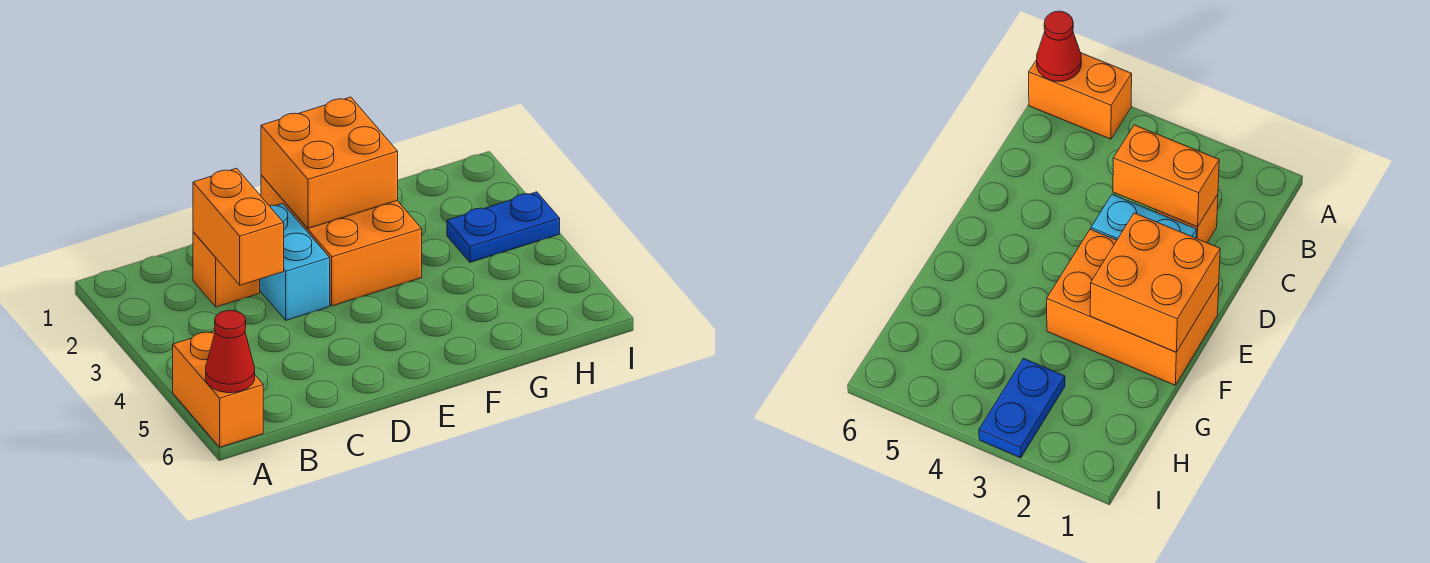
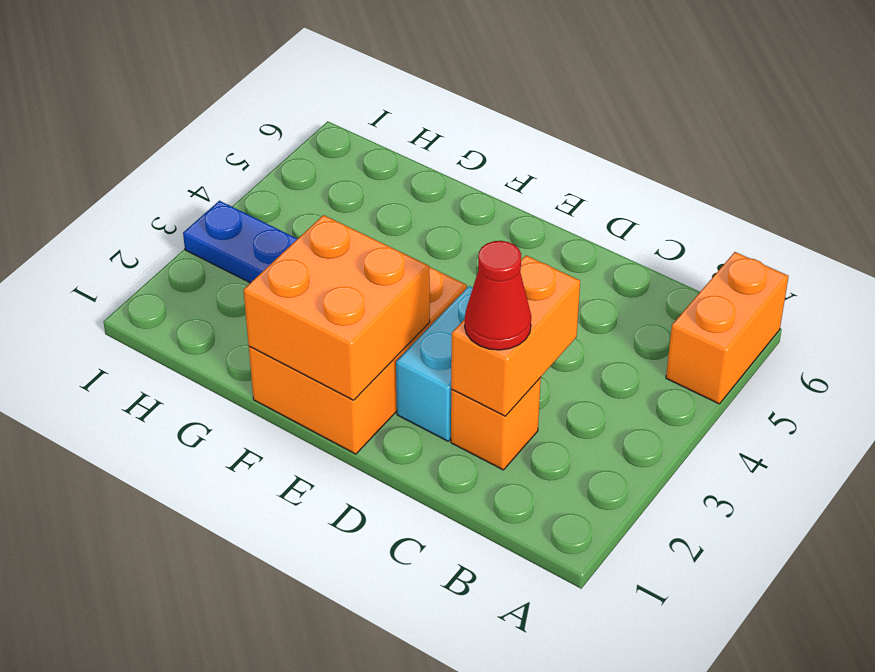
red cone A6 level 2 -> red cone C2 level 3

